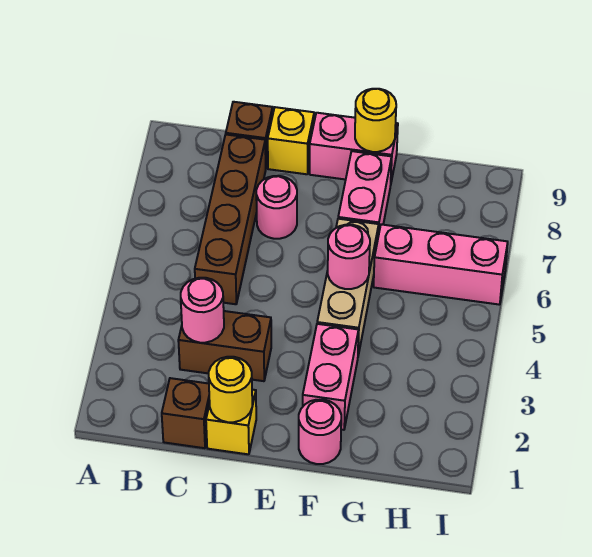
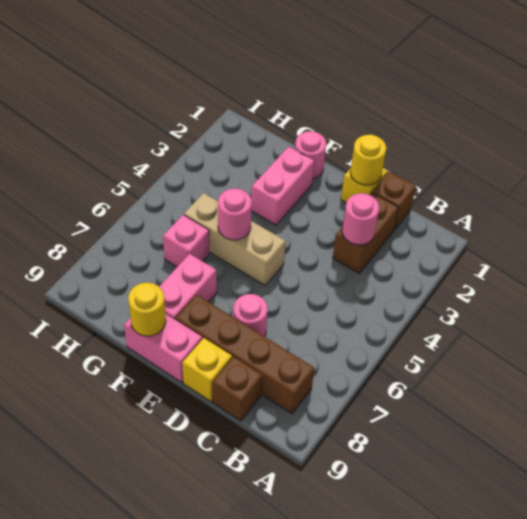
brown brick C3:D3 level 1 -> brown brick C2:C3 level 1
brown brick C5:C8 level 1 -> brown brick B8:E8 level 1
tan brick F4:F6 level 1 -> tan brick E5:G5 level 1
pink brick G6:I6 level 1 -> pink brick G6 level 1

